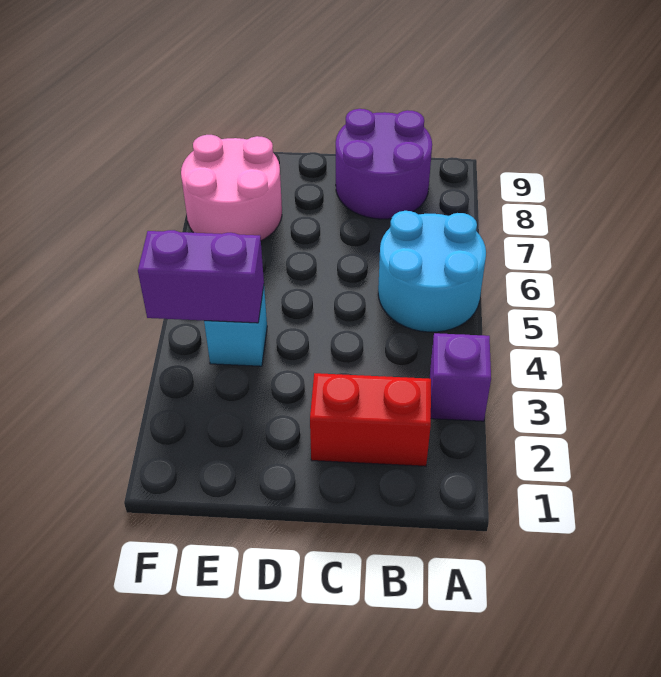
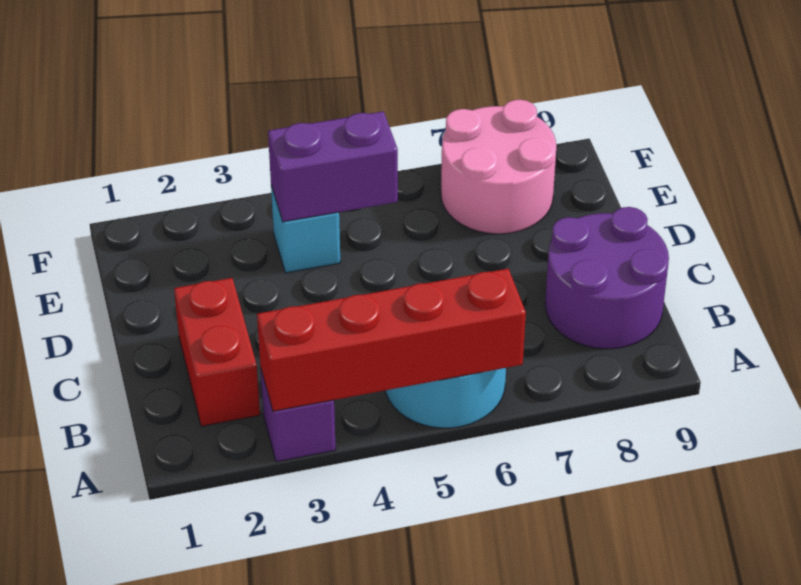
none -> red brick A3:A6 level 2
purple brick E4:F4 level 2 -> purple brick E4:E5 level 2

